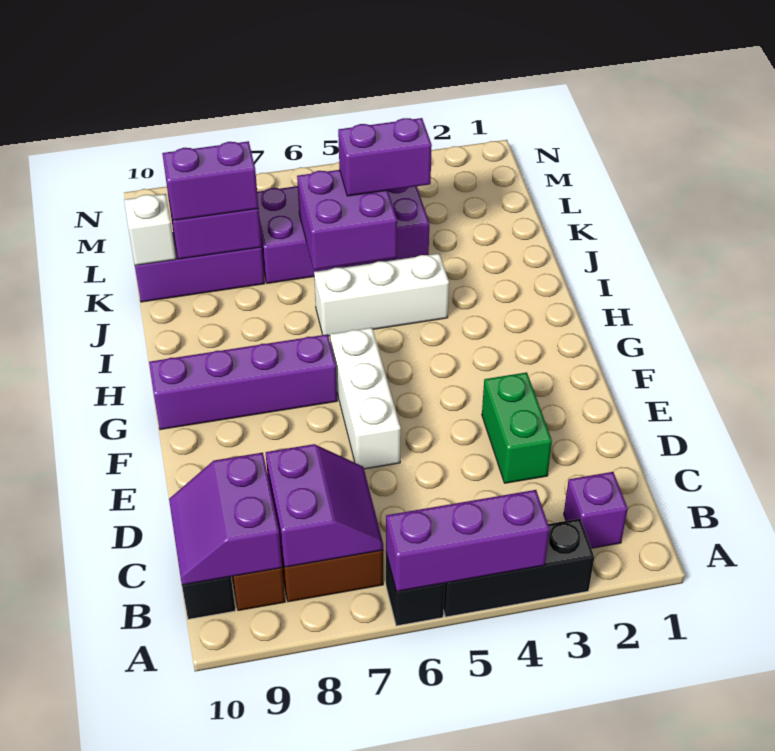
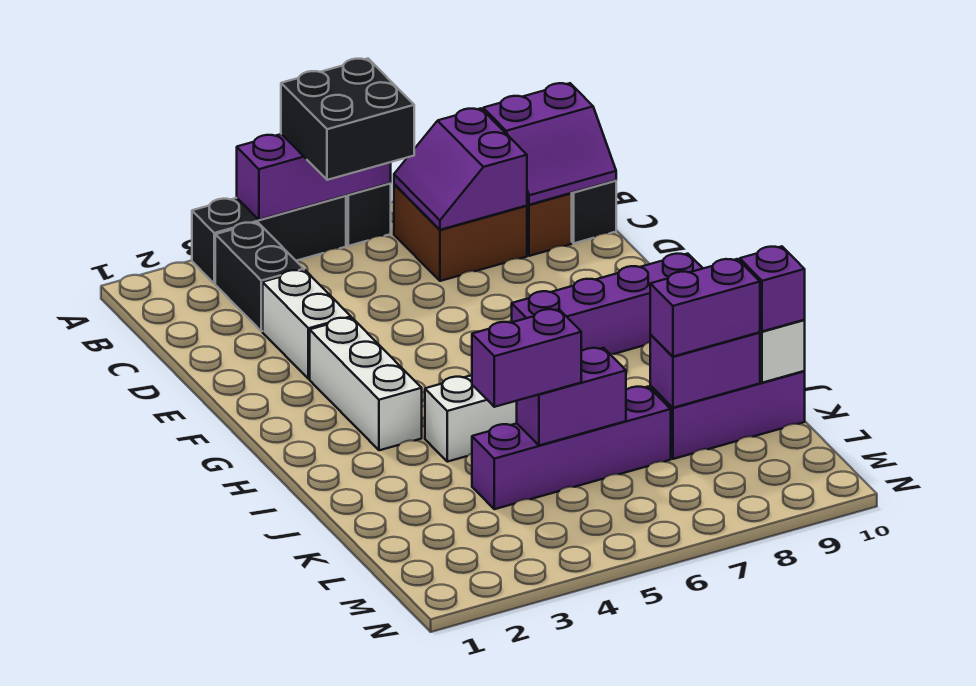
none -> black brick A5:B6 level 3
purple brick B2 level 1 -> purple brick K10 level 3
none -> black brick B3:C3 level 1
purple slope B9:C10 level 2 top 9 -> purple slope B9:C10 level 2 top B
green brick D3:E3 level 1 -> white brick D3:E3 level 1
white brick E6:G6 level 1 -> white brick F3:H3 level 1
purple brick J5:K6 level 2 -> purple brick K5:K6 level 2
purple brick K4:L7 level 1 -> purple brick K4:K7 level 1

